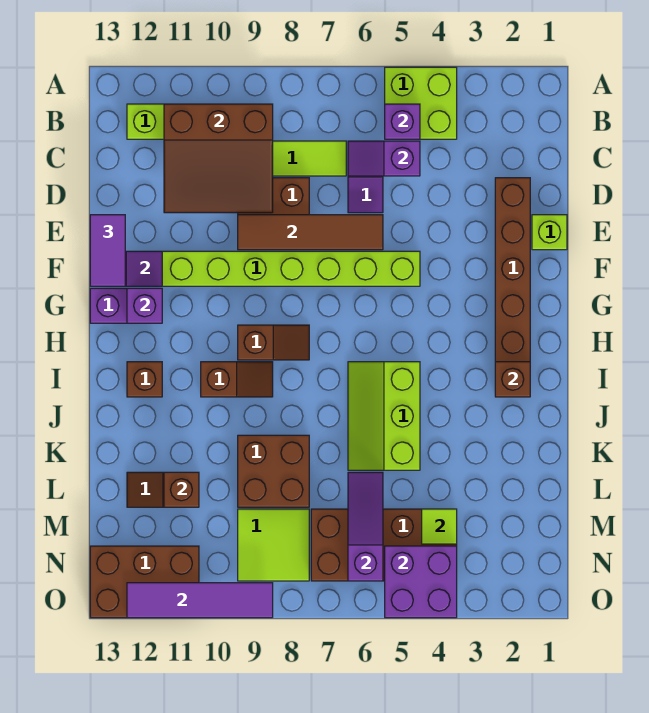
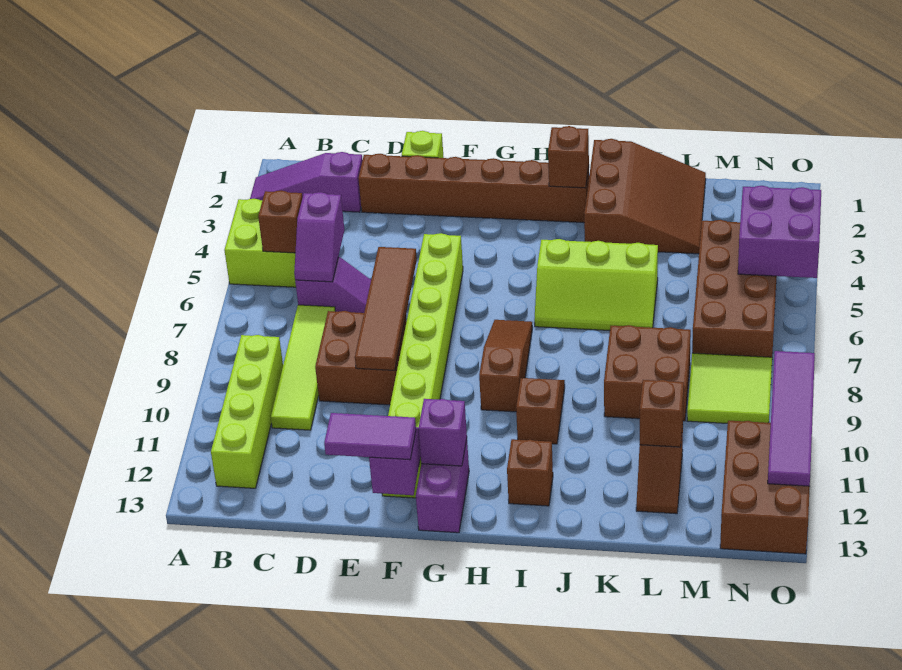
purple brick B5 level 2 -> brown brick B5 level 2
brown slope B9:D11 level 2 top B -> brown slope J1:L3 level 1 top J
brown slope H8:H9 level 1 top 9 -> brown slope H7:H9 level 1 top 9
purple slope L6:N6 level 2 top N -> purple slope A2:C2 level 1 top C
lime tile M4 level 2 -> none

